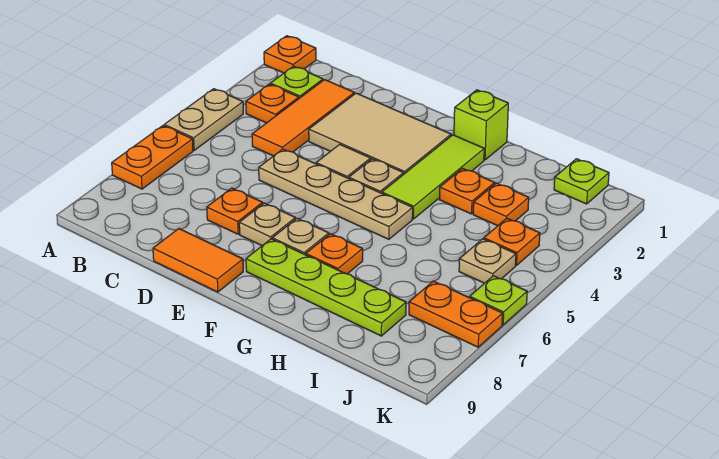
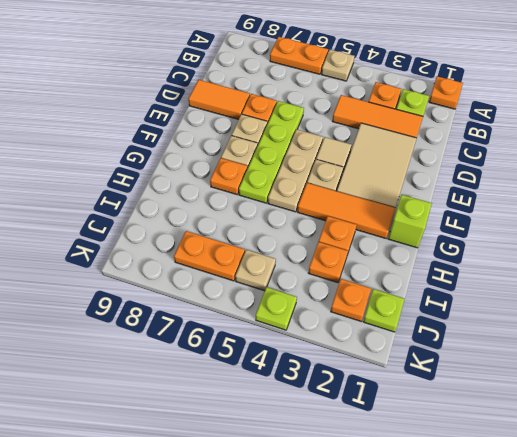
tan plate A4:A5 level 1 -> tan plate A5 level 1
tan plate D5:G5 level 1 -> tan plate E5:G5 level 1
orange tile D9:E9 level 1 -> orange tile D8:D9 level 1
lime plate F8:I8 level 1 -> lime plate D6:G6 level 1
lime tile G2:G4 level 1 -> orange tile G2:G4 level 1
orange plate J4 level 1 -> orange plate J2 level 1
orange plate J7:K7 level 1 -> orange plate J6:J7 level 1
lime plate K6 level 1 -> lime plate K4 level 1

